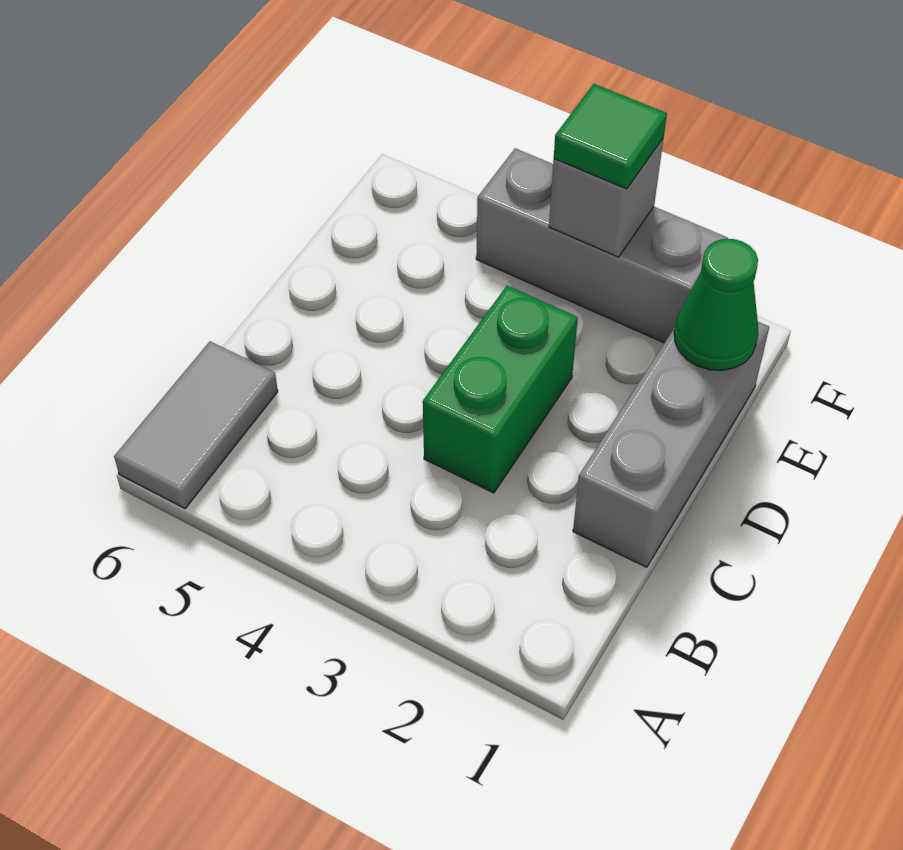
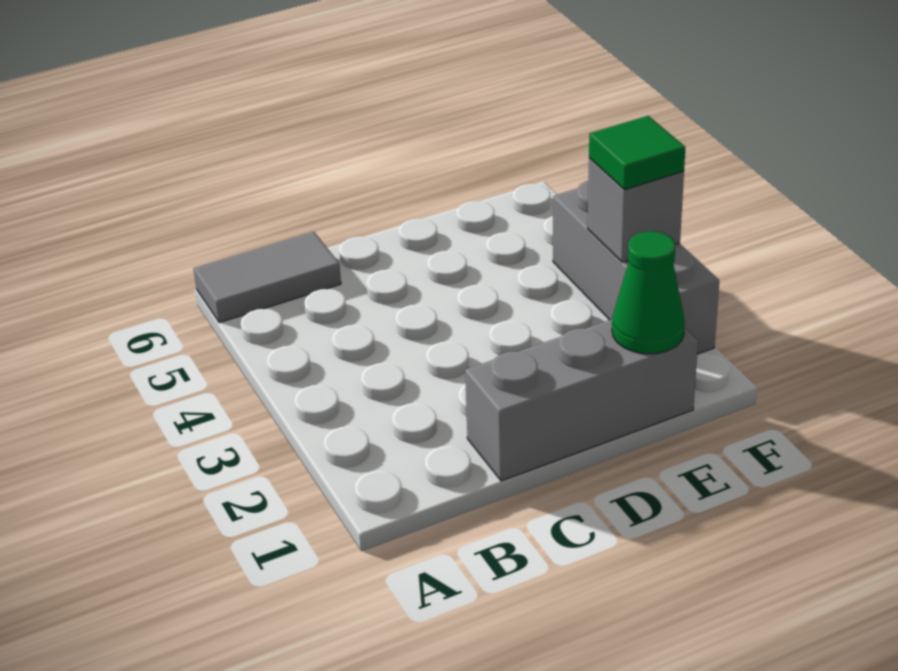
green brick C3:D3 level 1 -> none

